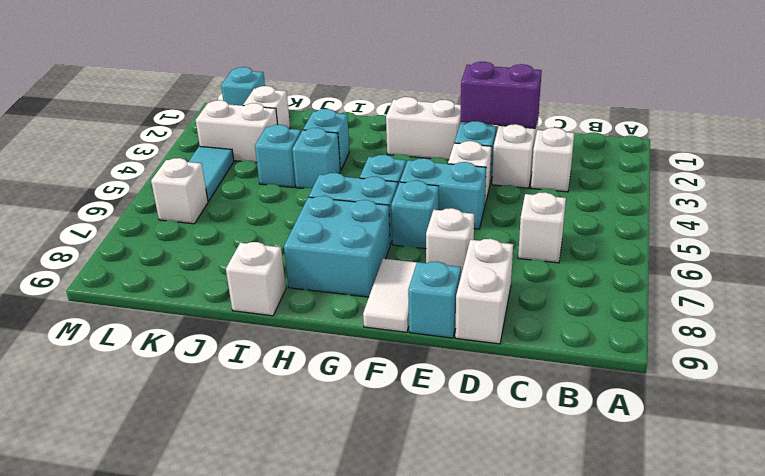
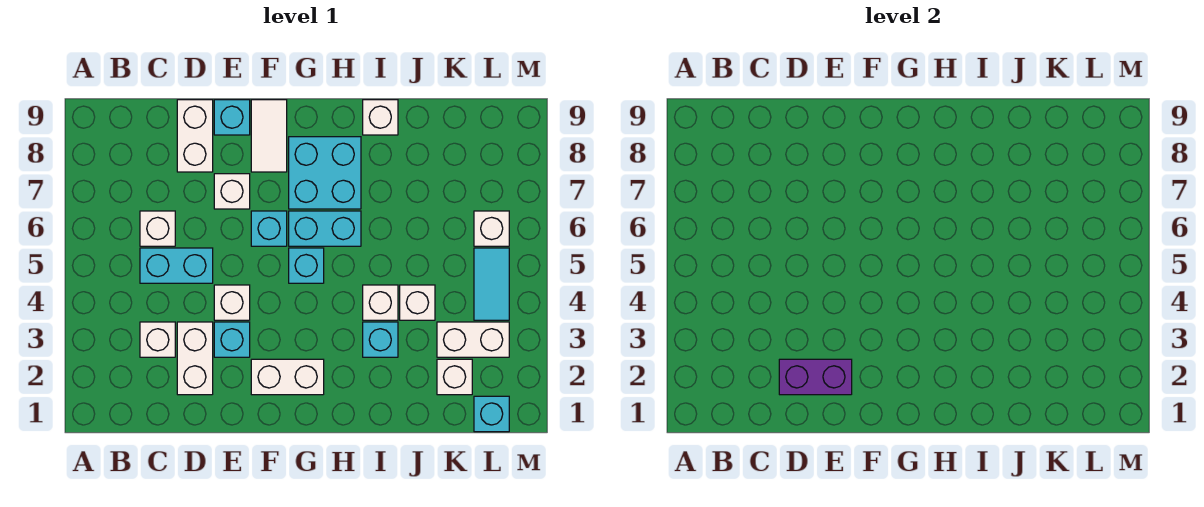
cyan brick E5:F5 level 1 -> cyan brick C5:D5 level 1
cyan brick I4 level 1 -> white brick I4 level 1
cyan brick J4 level 1 -> white brick J4 level 1

